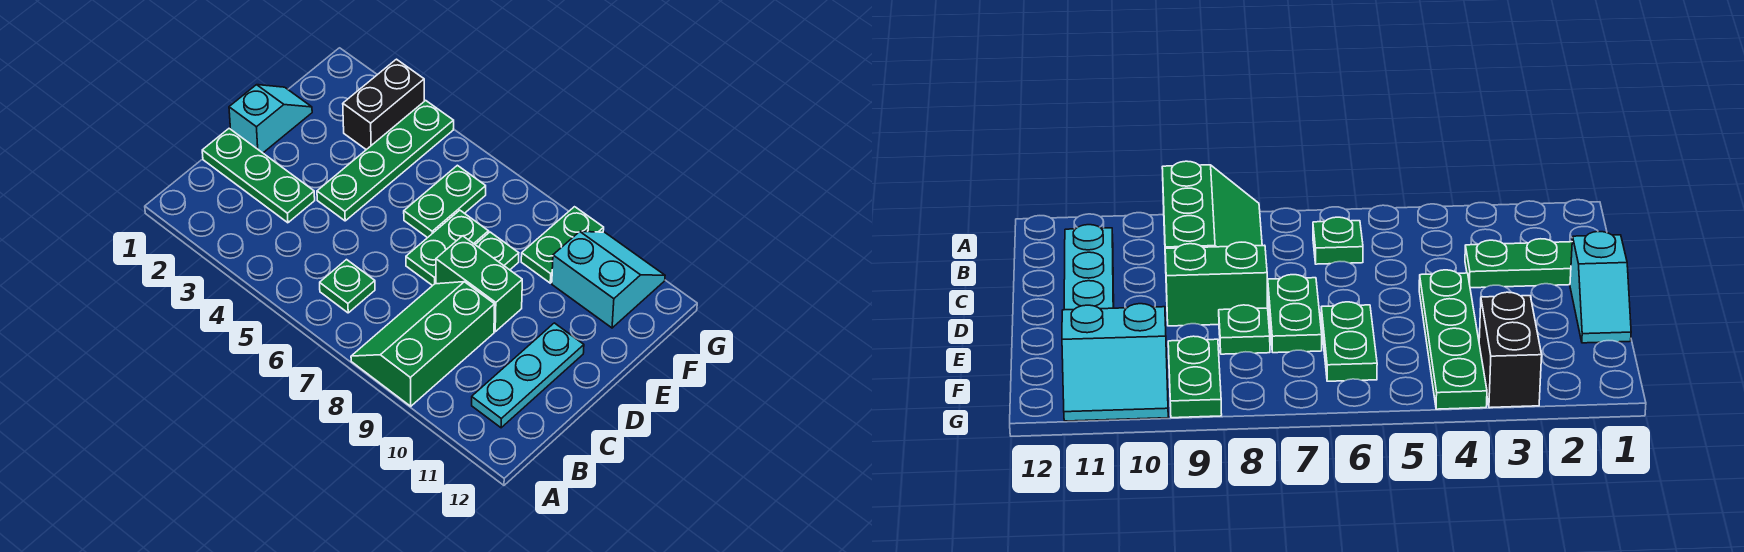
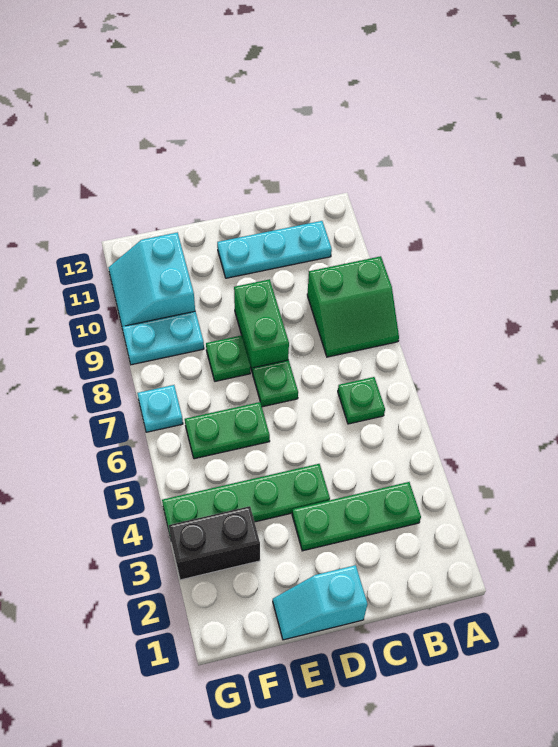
green slope A8:C9 level 1 top 9 -> green slope A8:B9 level 1 top 9
green plate C1:C3 level 1 -> green plate B3:D3 level 1
green plate D7:E7 level 1 -> green plate D7 level 1
green plate F9:G9 level 1 -> cyan plate F9:G9 level 1
none -> cyan plate G7 level 1

